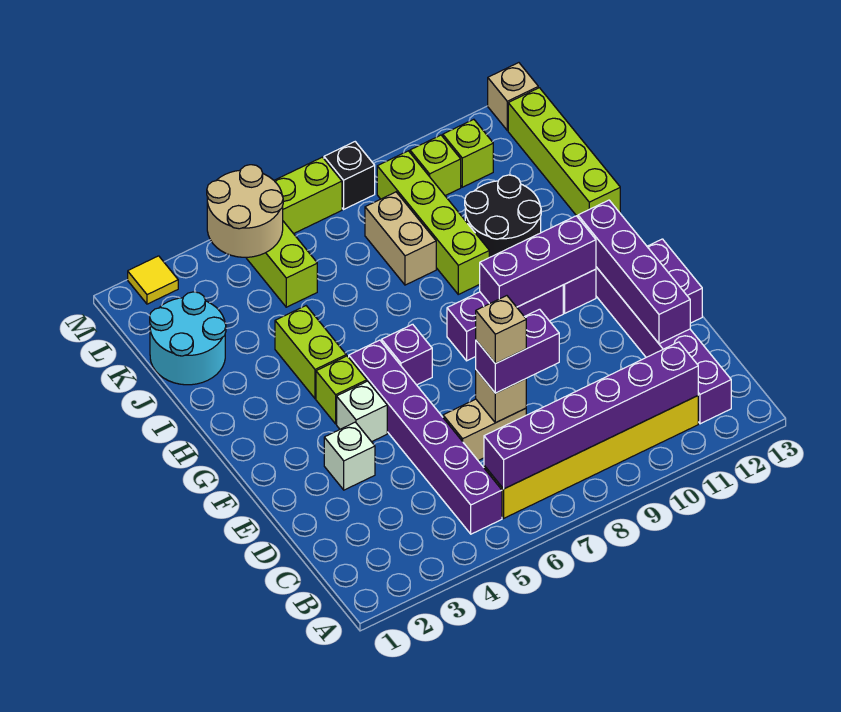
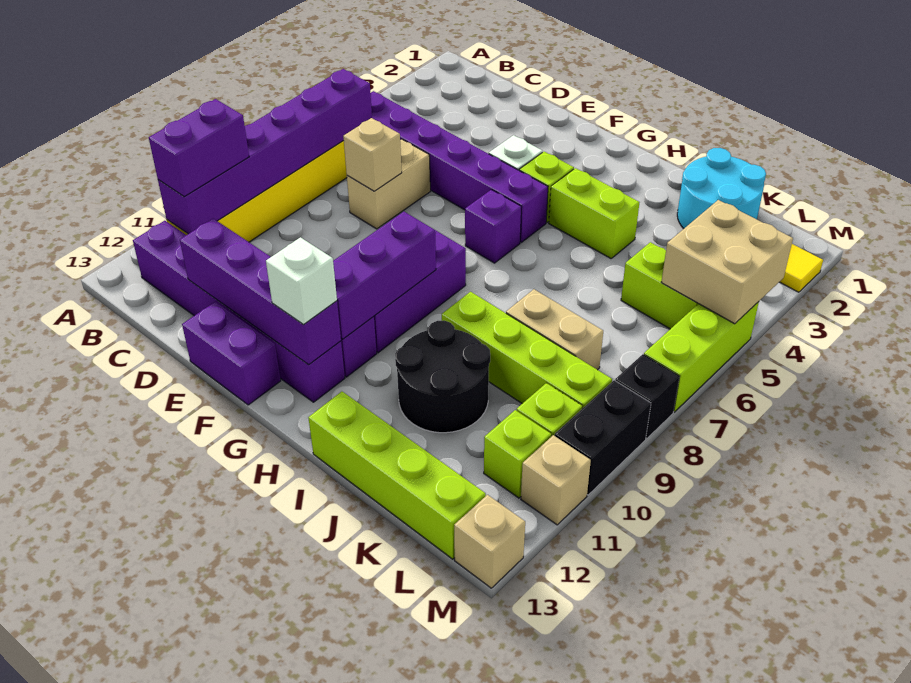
purple brick D7:D8 level 3 -> purple brick B10:B11 level 3
tan brick D7 level 4 -> tan brick M11 level 1
white brick E3 level 1 -> white brick G12 level 3
tan round brick L4:M5 level 2 -> tan brick L4:M5 level 2
none -> black brick M9:M10 level 1

